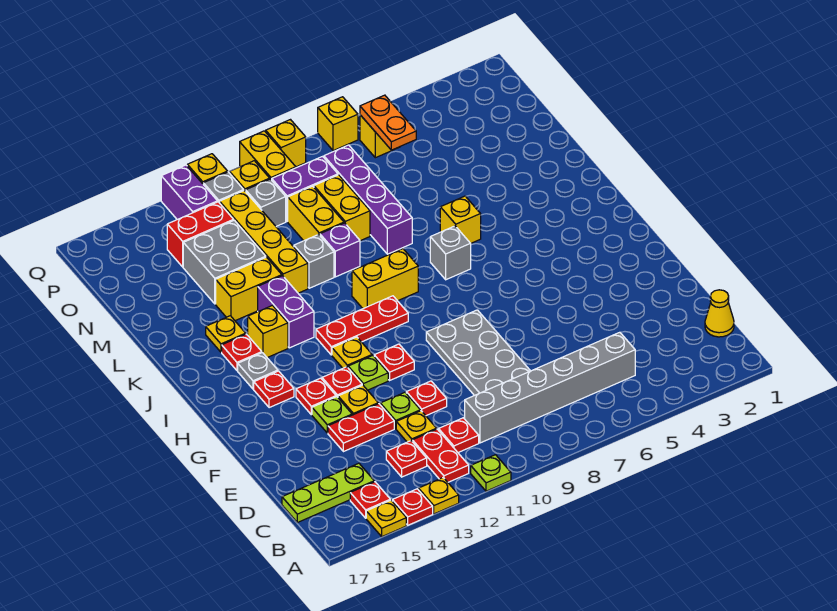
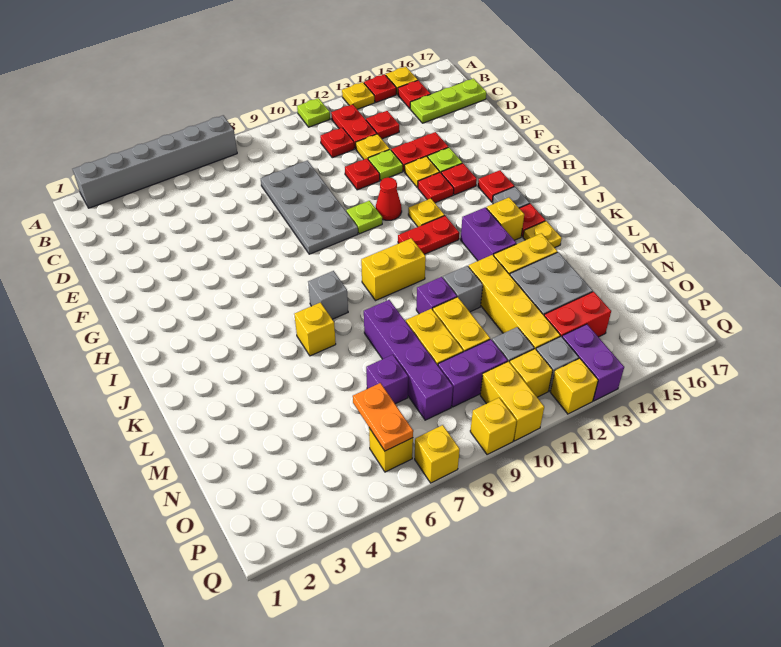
yellow cone C1 level 1 -> none
grey brick C5:C10 level 1 -> grey brick A2:A7 level 1
red plate G11 level 1 -> red cone G11 level 1
lime plate G12 level 1 -> lime plate G10 level 1
red plate I10:I12 level 1 -> red plate I11:I12 level 1
none -> purple brick N7 level 1

